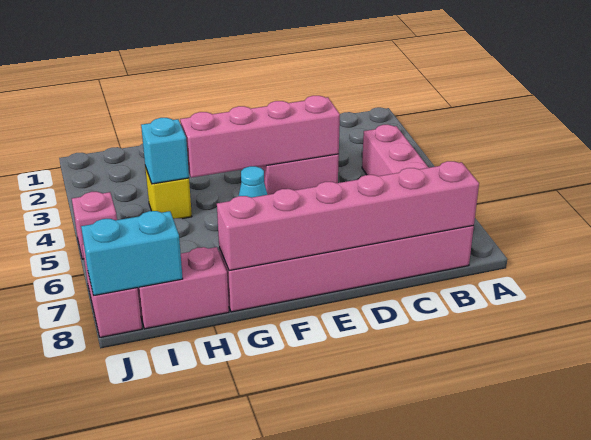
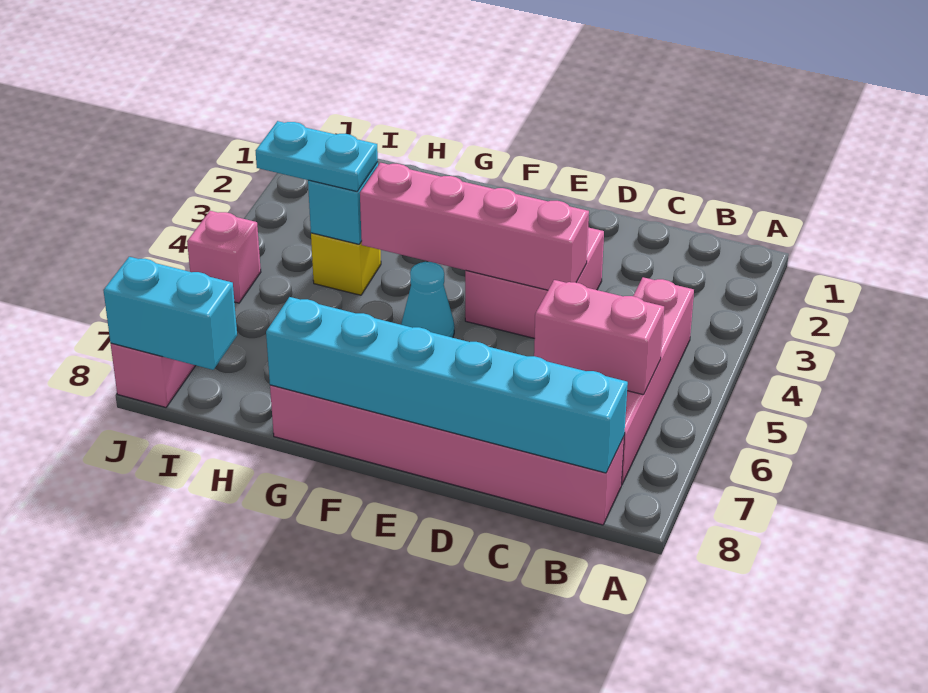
pink brick B8:G8 level 2 -> cyan brick B8:G8 level 2
none -> cyan plate H4:I4 level 3
pink brick H8:I8 level 1 -> pink brick B6:C6 level 2

